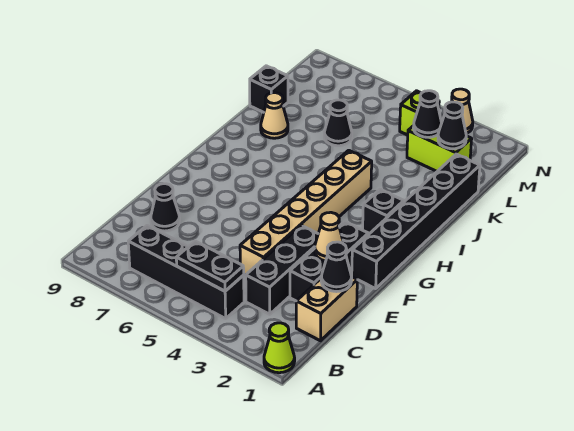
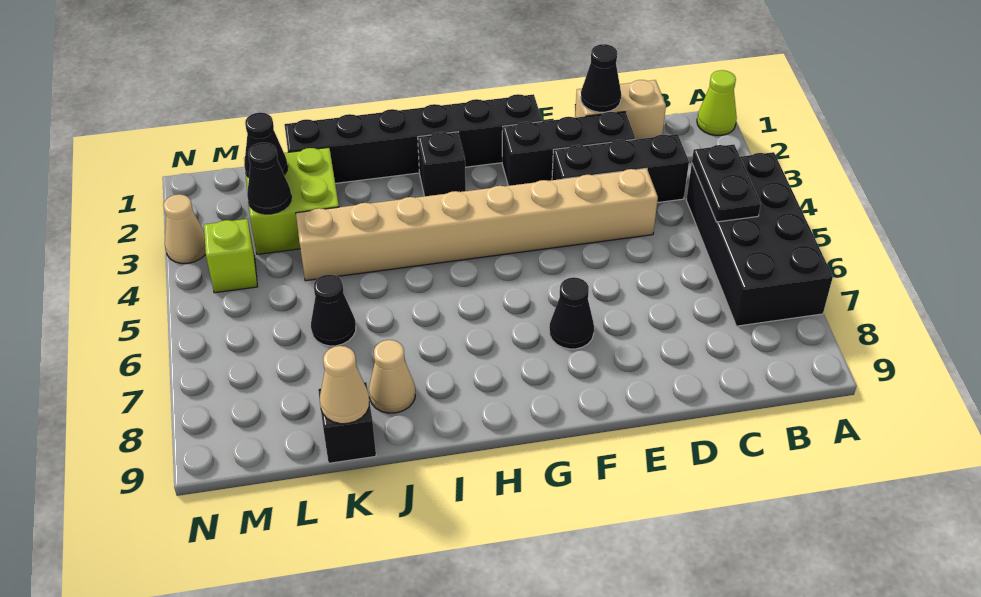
black brick B4:B7 level 1 -> black brick A4:B7 level 1
tan brick D4:I4 level 1 -> tan brick D4:K4 level 1
black cone D8 level 1 -> black cone F7 level 1
tan cone E2 level 2 -> tan cone K9 level 2
lime brick L2:L3 level 1 -> lime brick K2:L3 level 1

